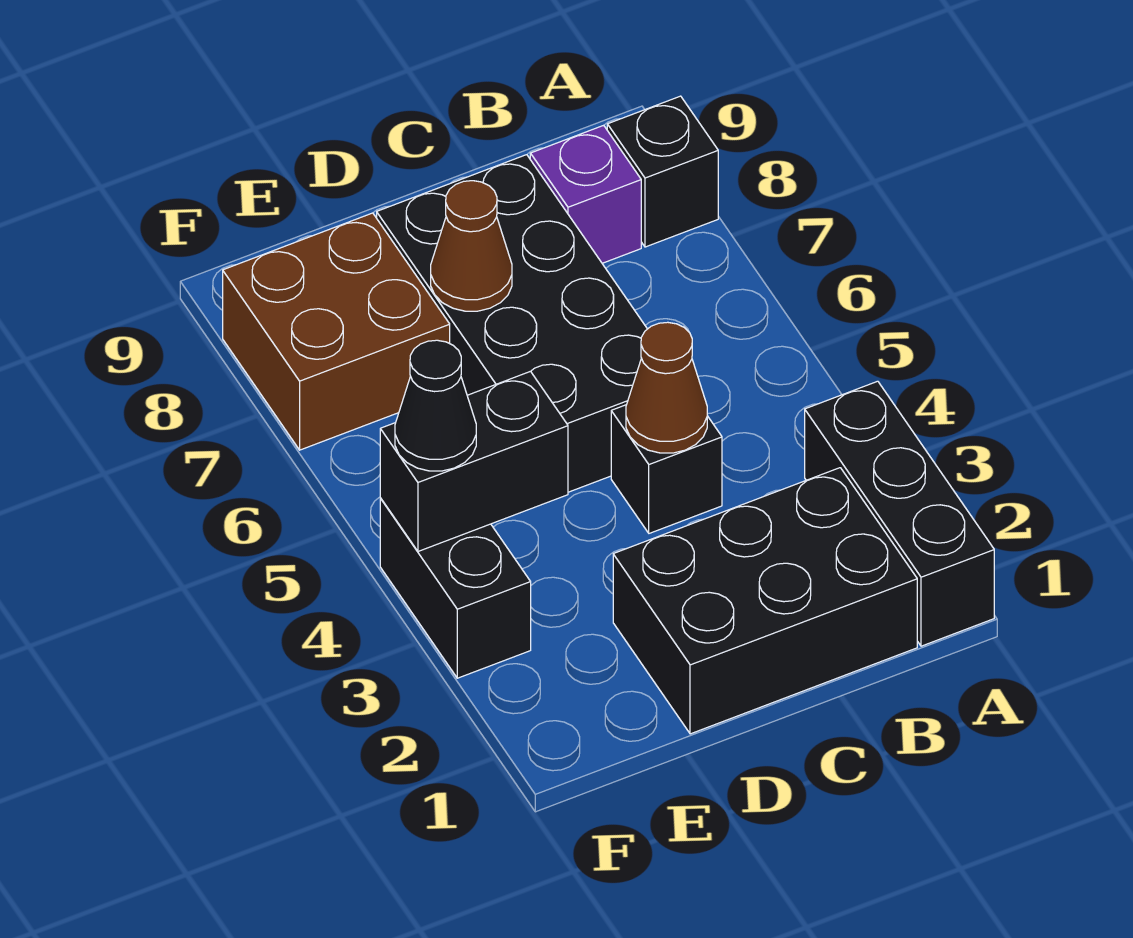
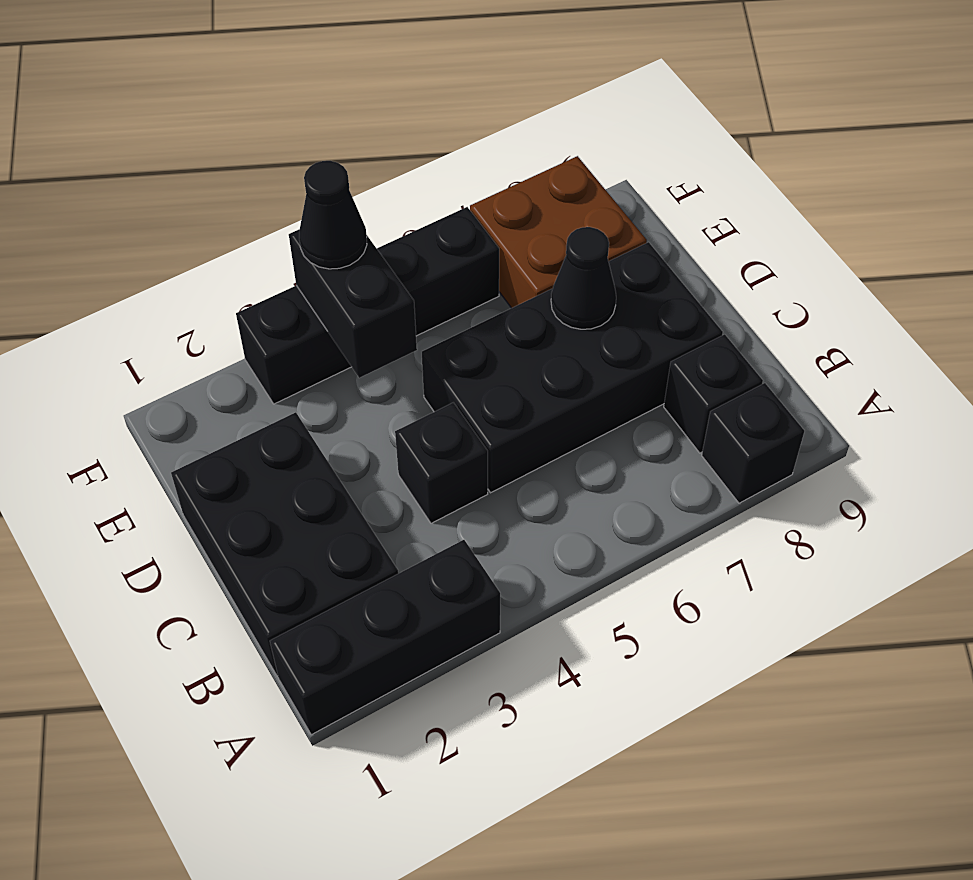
purple brick B8 level 1 -> black brick B8 level 1
brown cone C4 level 2 -> none
brown cone D7 level 2 -> black cone D7 level 2
black brick F3:F4 level 1 -> black brick F3:F6 level 1

